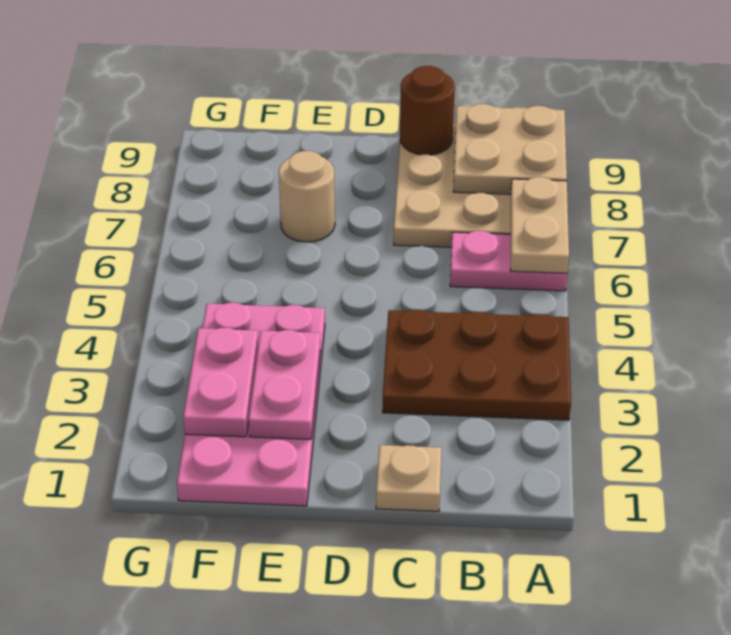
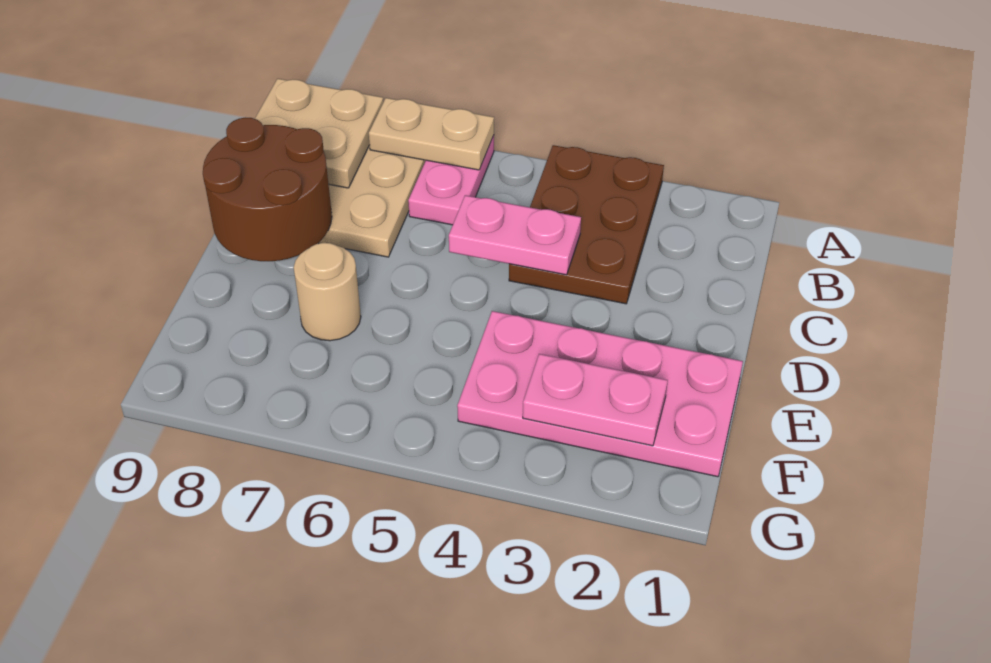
tan plate C1 level 1 -> none
brown round brick C9 level 2 -> brown round brick C8:D9 level 2
pink plate E2:E3 level 2 -> pink plate C4:C5 level 2

